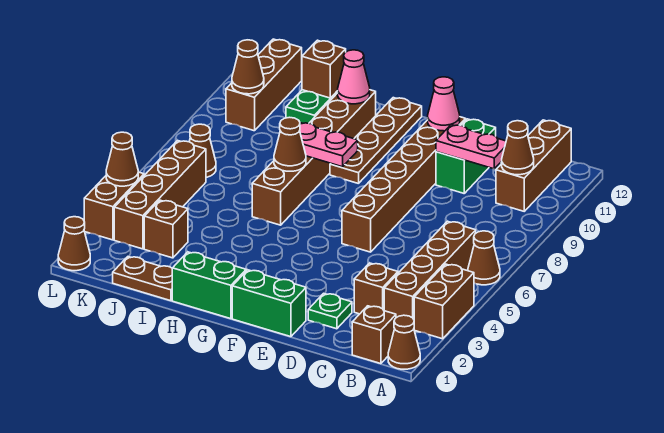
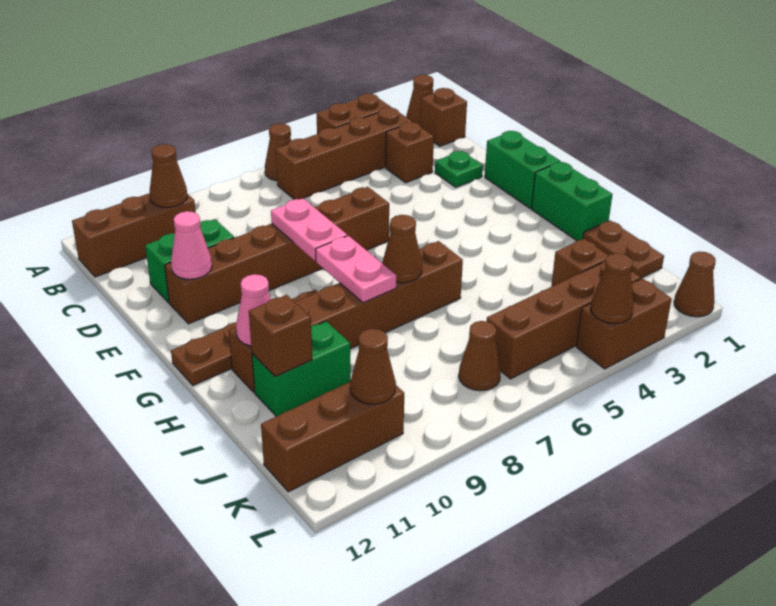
pink plate C10:D10 level 2 -> pink plate E8:F8 level 2

